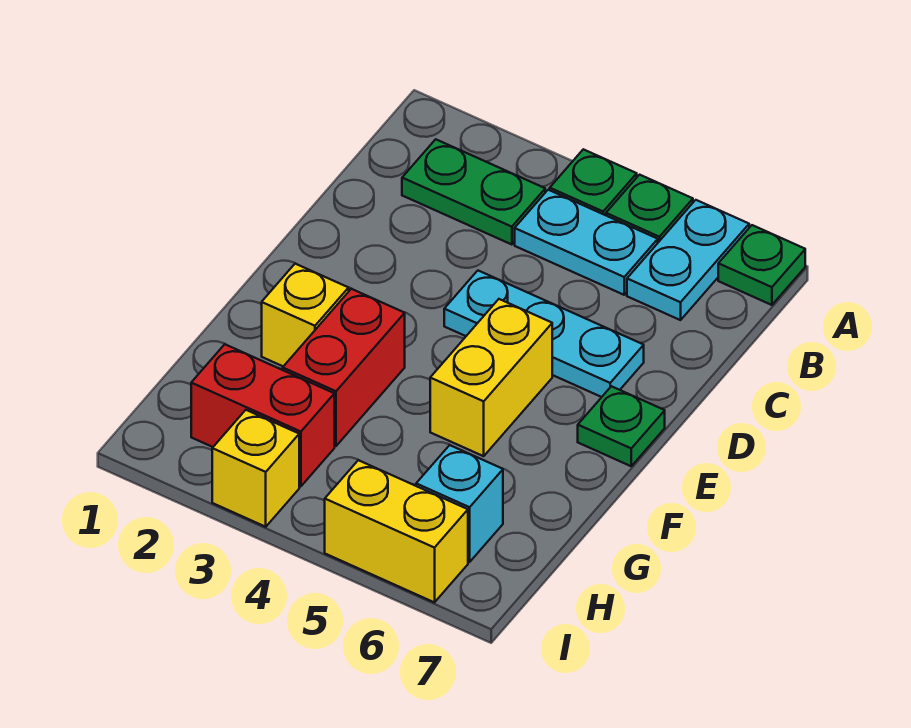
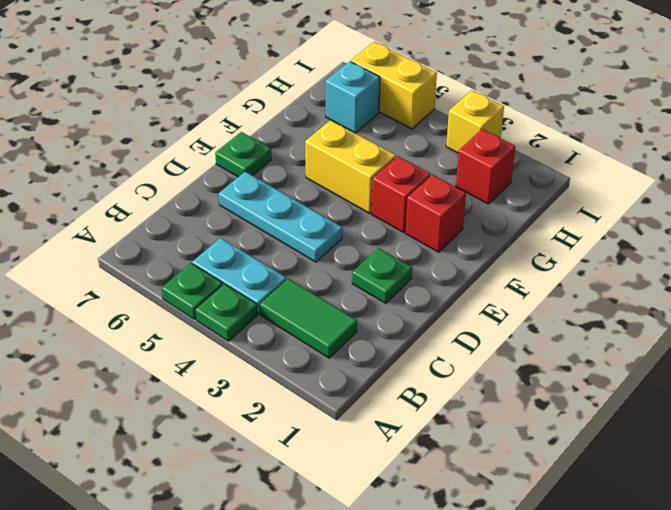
cyan plate A6:B6 level 1 -> none
green plate A7 level 1 -> green plate D2 level 1
green plate B2:B3 level 1 -> green tile B2:B3 level 1
yellow brick E5:F5 level 1 -> yellow brick F4:F5 level 1
yellow brick F2 level 1 -> red brick F2 level 1
red brick F3:G3 level 1 -> red brick F3 level 1
red brick H2:H3 level 1 -> red brick H2 level 1

